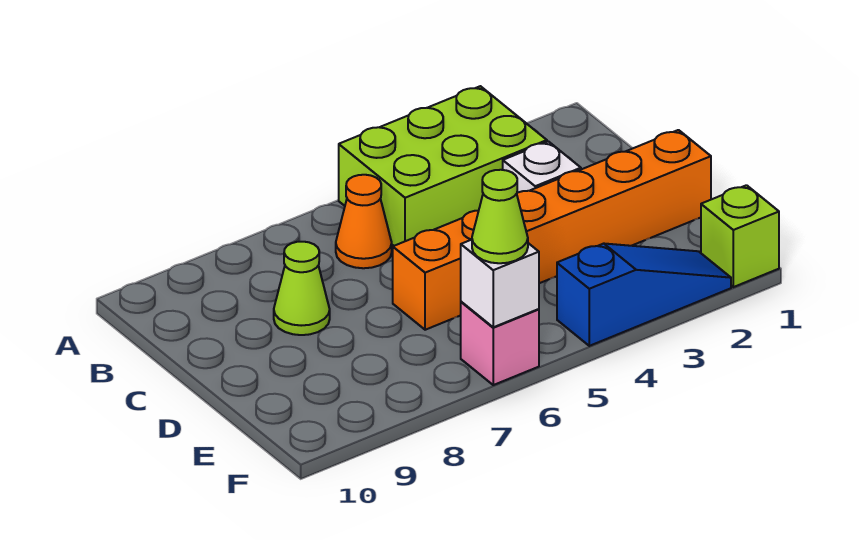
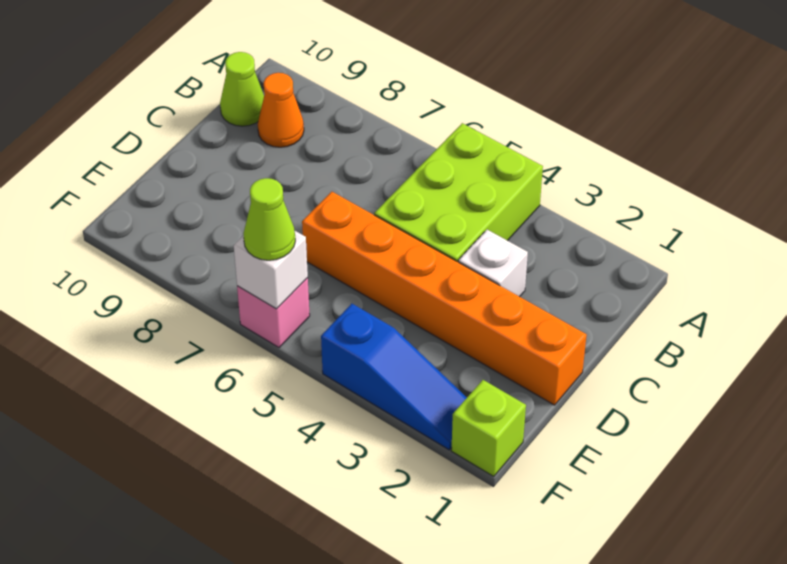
lime brick A3:B5 level 1 -> lime brick A4:C5 level 1
orange cone B6 level 1 -> orange cone B9 level 1
lime cone C8 level 1 -> lime cone B10 level 1

